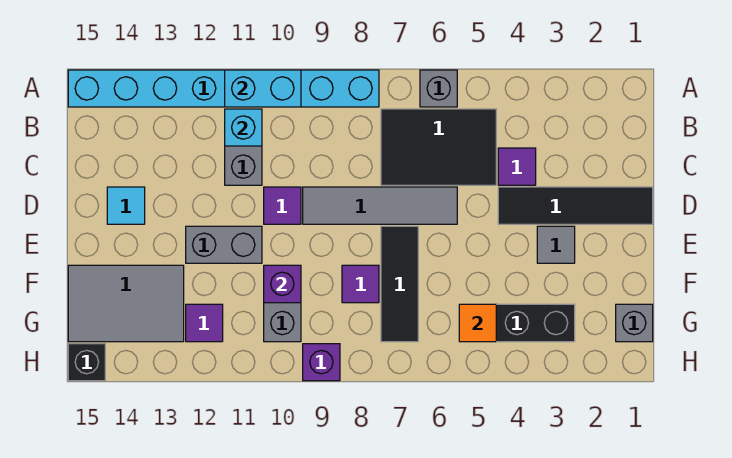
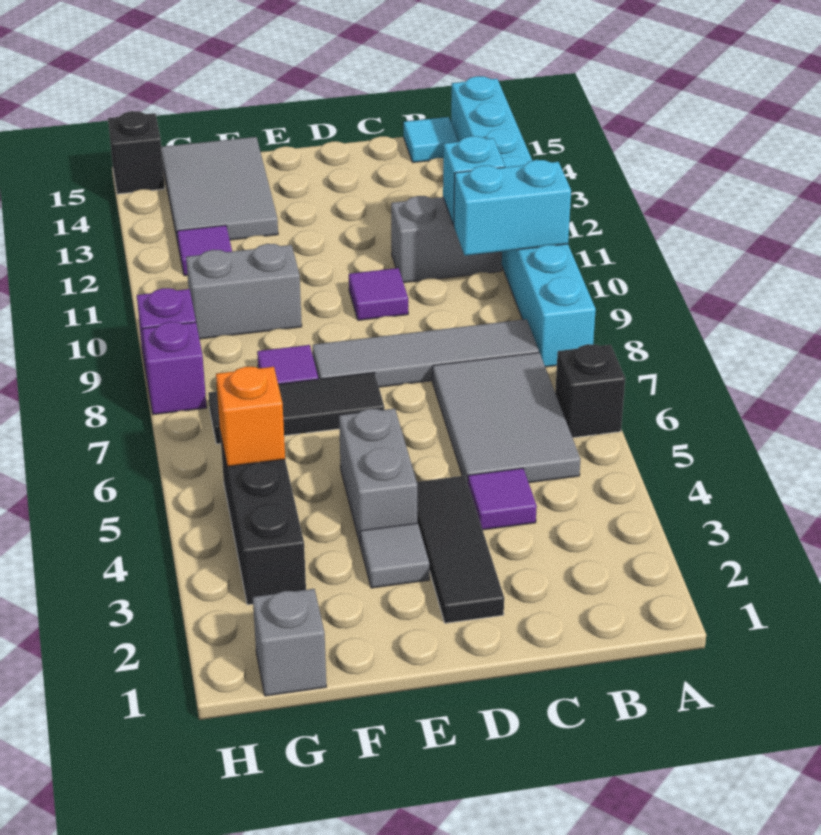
grey brick A6 level 1 -> black brick A6 level 1
cyan brick A10:A11 level 2 -> cyan brick A10:B10 level 2
black tile B5:C7 level 1 -> grey tile B5:C7 level 1
black tile D1:D4 level 1 -> black tile D2:D4 level 1
grey tile D6:D9 level 1 -> grey tile B8:E8 level 1
cyan tile D14 level 1 -> cyan tile B15 level 1
grey brick E11:E12 level 1 -> grey brick E4:E5 level 1
purple brick F10 level 2 -> purple brick H8 level 1
orange tile G5 level 2 -> orange brick G5 level 2

